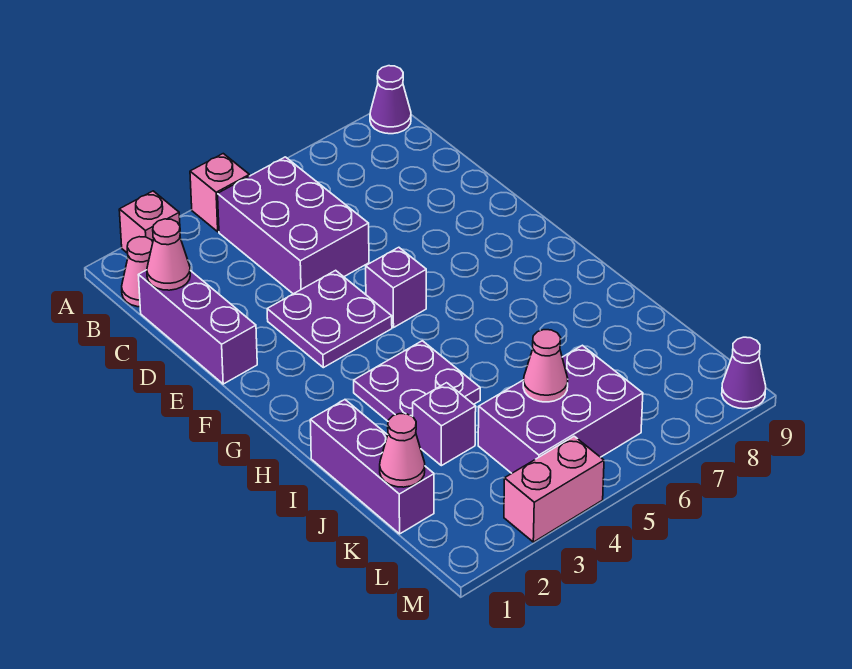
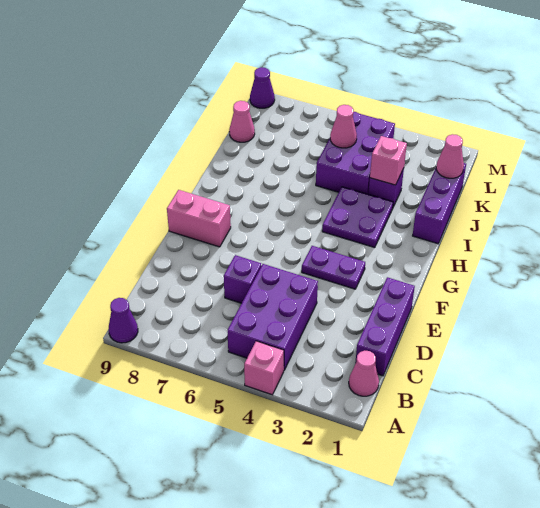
pink brick A2 level 1 -> pink brick J3 level 2
pink cone C1 level 2 -> pink cone K9 level 1
purple plate E3:F4 level 1 -> purple plate F3:F4 level 1
purple brick F5 level 1 -> purple brick D6 level 1
purple brick K4:L6 level 1 -> purple brick J4:L5 level 1
pink brick M3:M4 level 1 -> pink brick F8:F9 level 1

